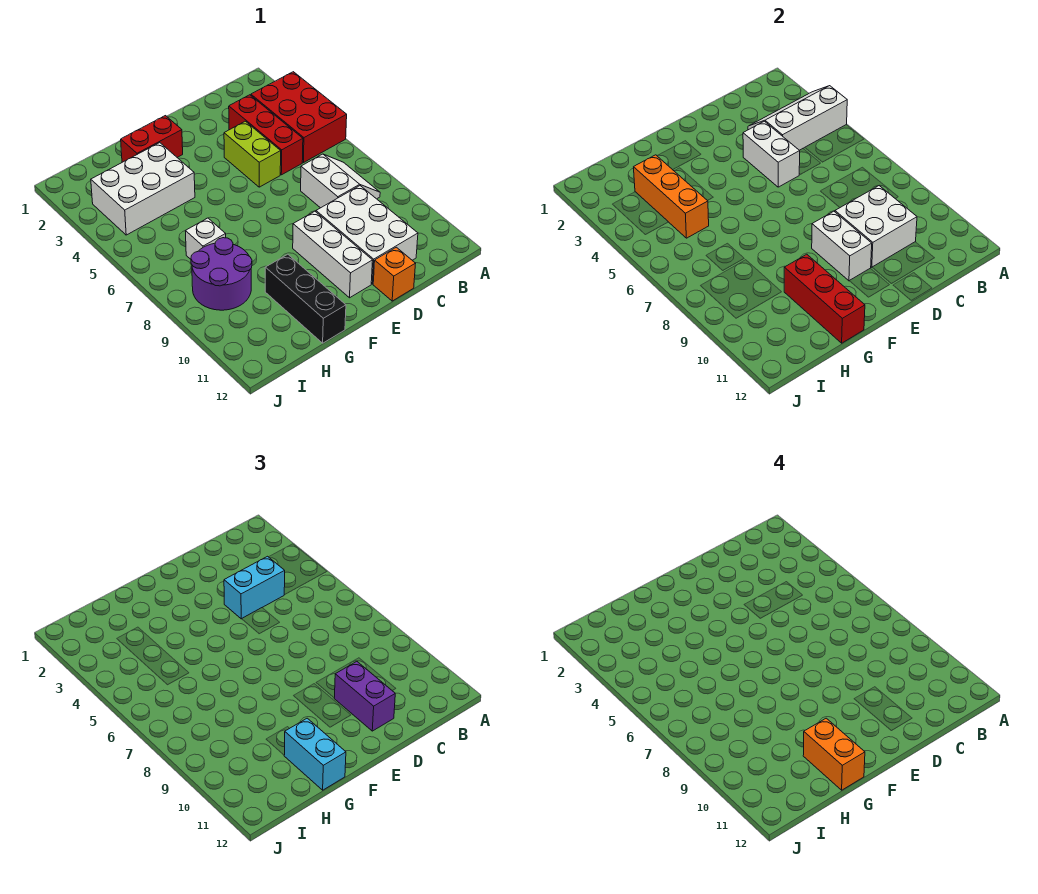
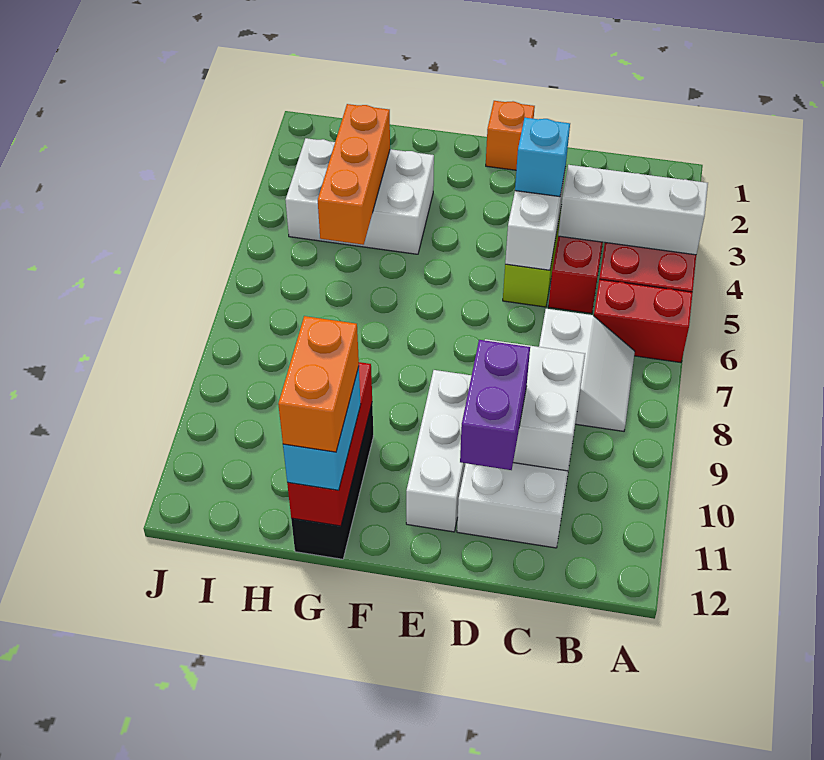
cyan brick C4:D4 level 3 -> cyan brick D4 level 3
orange brick D12 level 1 -> orange brick E1 level 1
white brick E9:E10 level 2 -> none
red brick F2:G2 level 1 -> red brick A6:B6 level 1
white brick H7 level 1 -> none
purple round brick H8:I9 level 1 -> none

